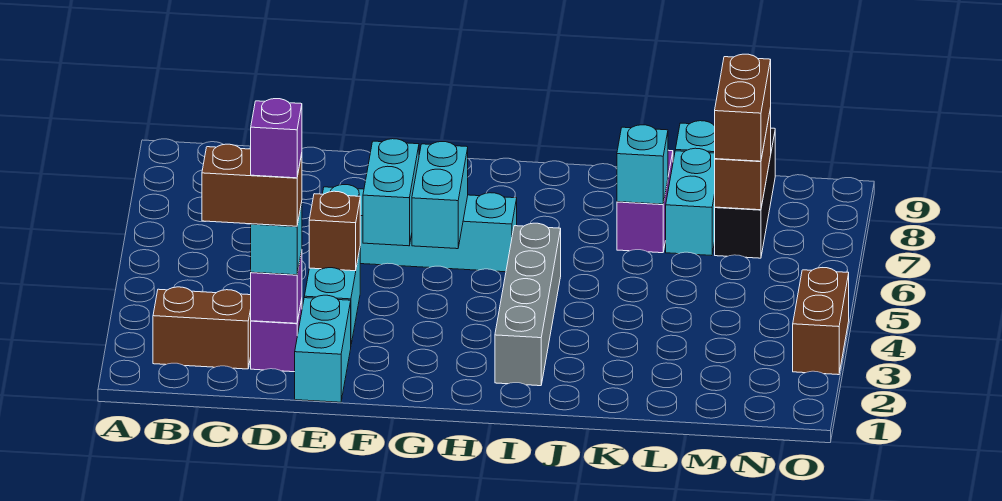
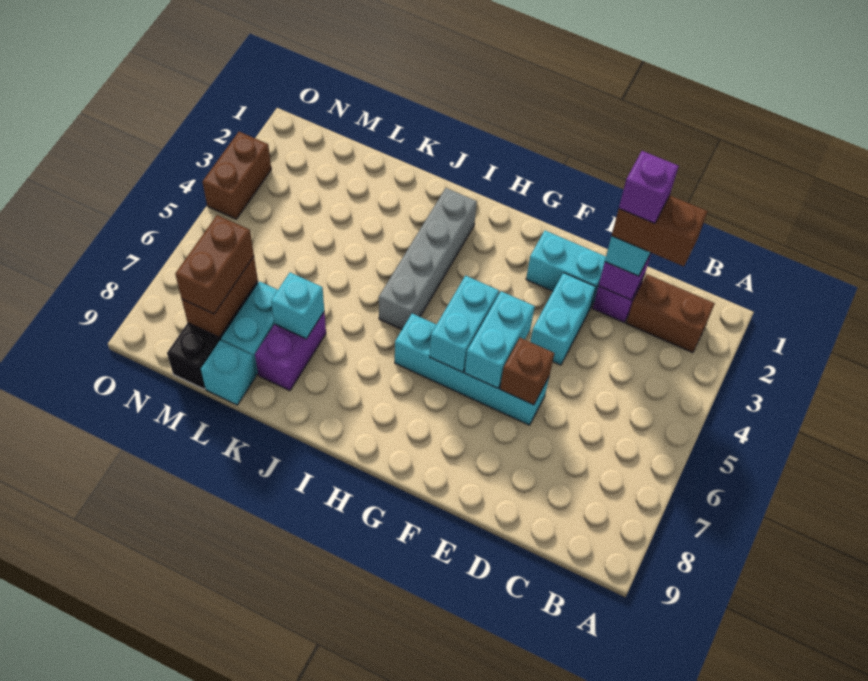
cyan brick E1:E2 level 1 -> cyan brick E2:F2 level 1
brown brick E4 level 2 -> brown brick E6 level 2

